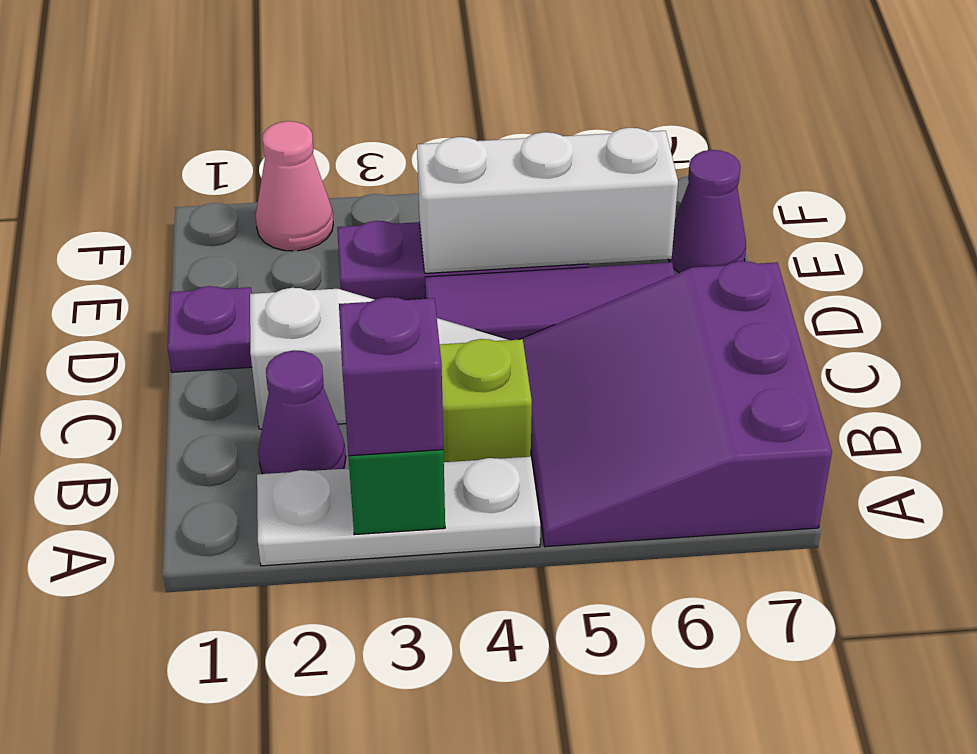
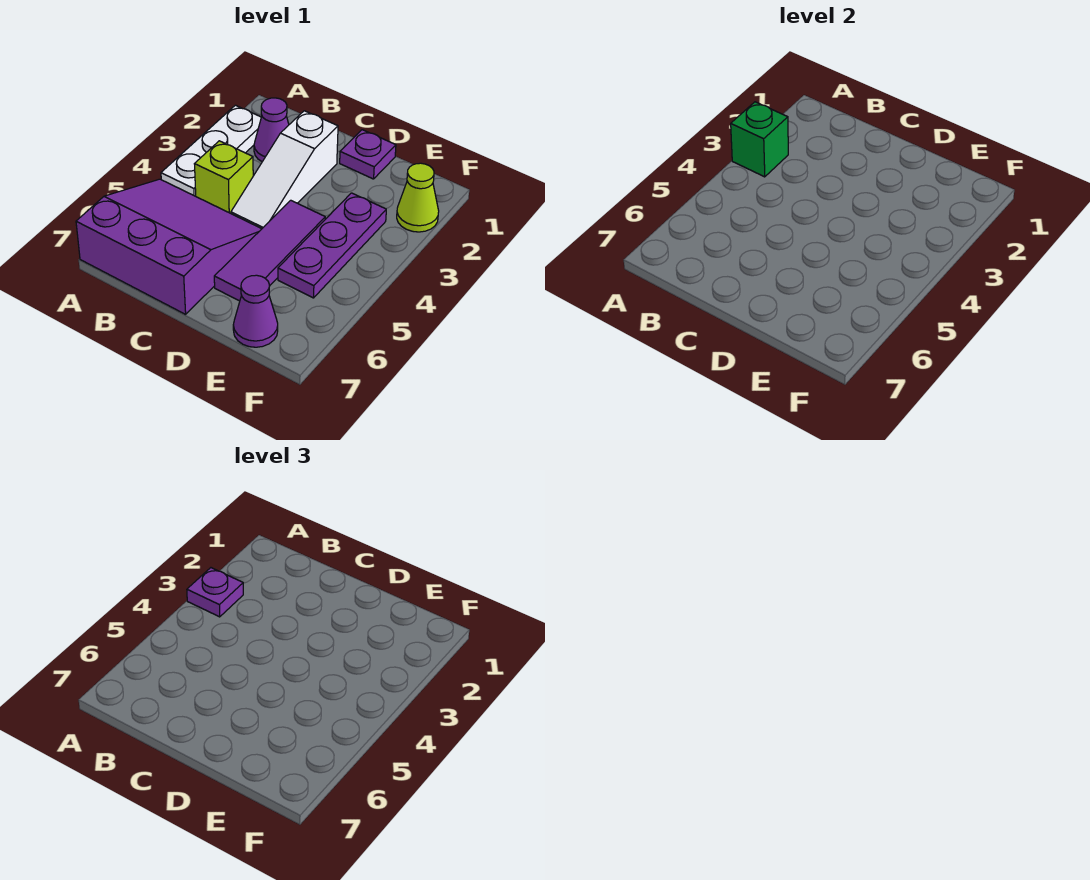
purple brick A3 level 3 -> purple plate A3 level 3
white brick E4:E6 level 2 -> none
pink cone F2 level 1 -> lime cone F2 level 1

